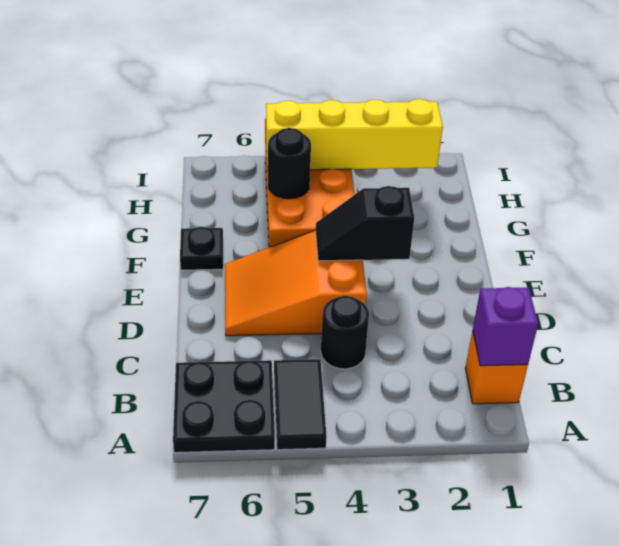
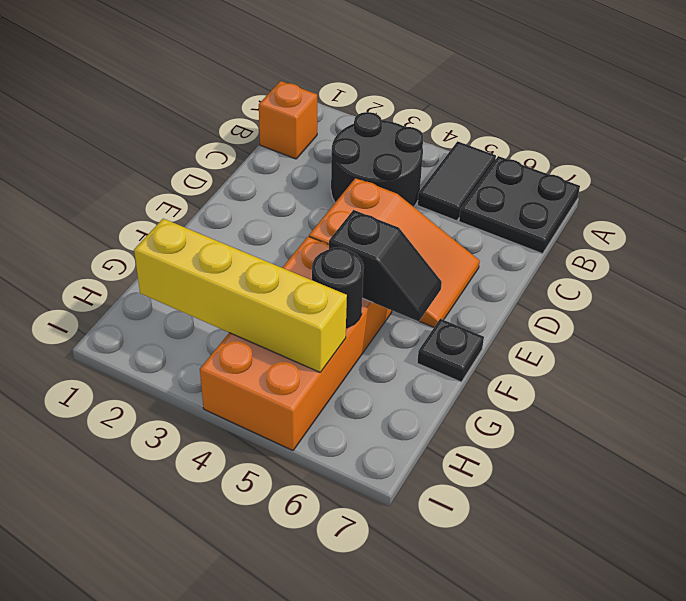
purple brick B1 level 2 -> none
black round brick C4 level 1 -> black round brick B3:C4 level 1
black slope E3:E4 level 2 top 3 -> black slope F5:F6 level 2 top 5

